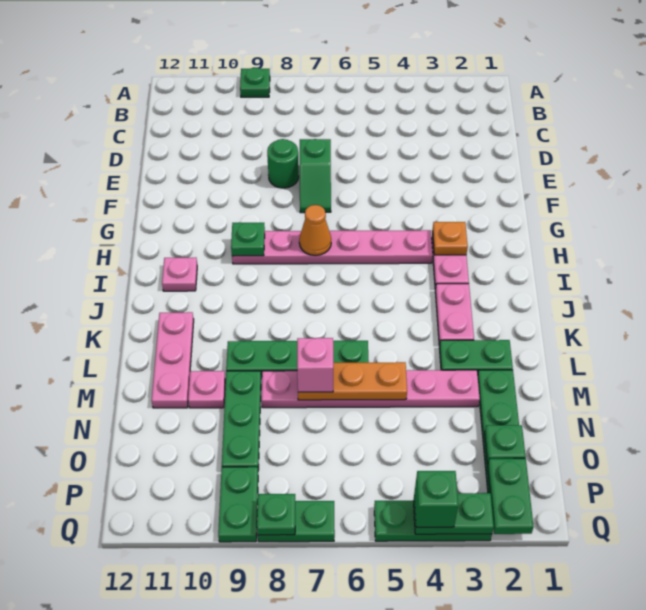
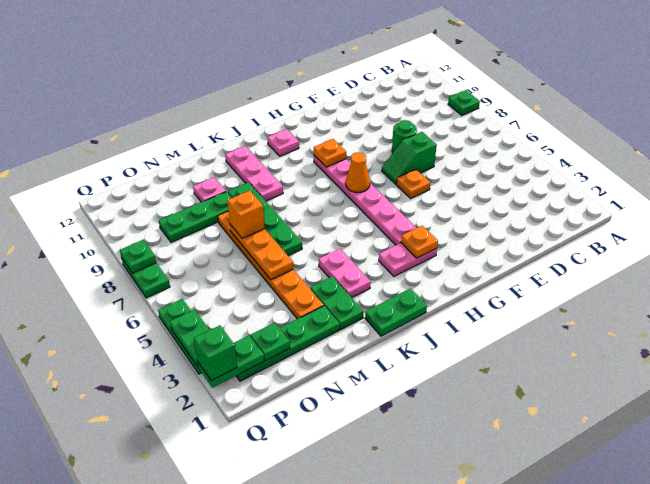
none -> orange plate F6 level 1
green plate H9 level 2 -> orange plate H9 level 2
pink plate J3:K3 level 1 -> pink plate K3:K4 level 1
pink plate K11:M11 level 1 -> pink plate K9:K11 level 1
pink plate M3:M8 level 1 -> orange plate M3:M8 level 1
pink brick M7 level 3 -> orange brick M7 level 3
green plate P9:Q9 level 1 -> green plate J1:K1 level 1
green brick Q4 level 3 -> green brick Q2 level 3

